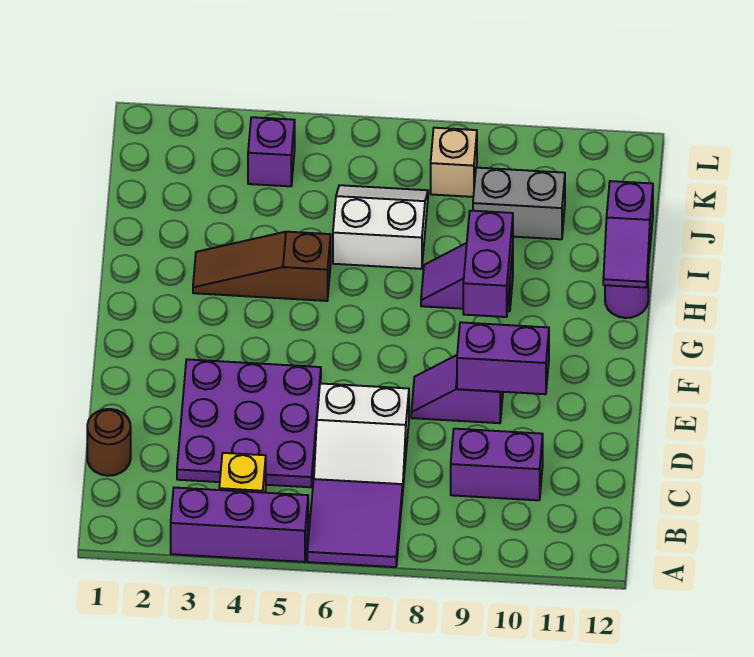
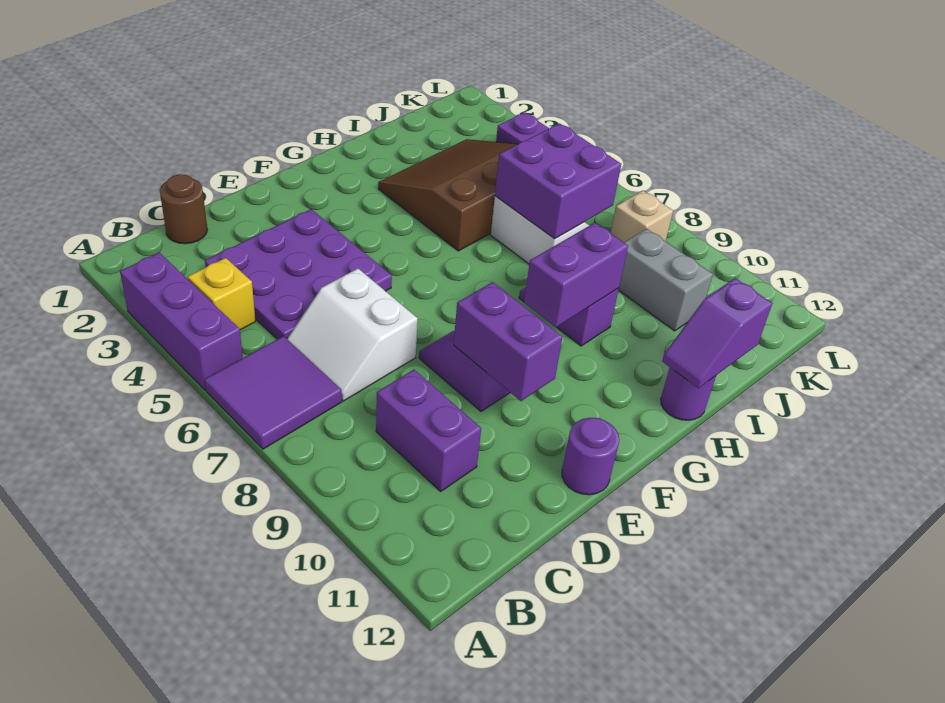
none -> purple round brick E12 level 1
brown slope H3:H5 level 1 top 5 -> brown slope H3:J5 level 1 top 5
none -> purple brick I6:J7 level 2

